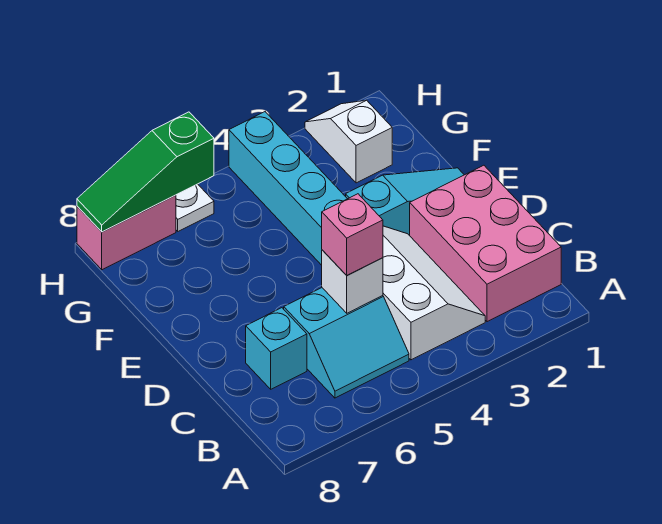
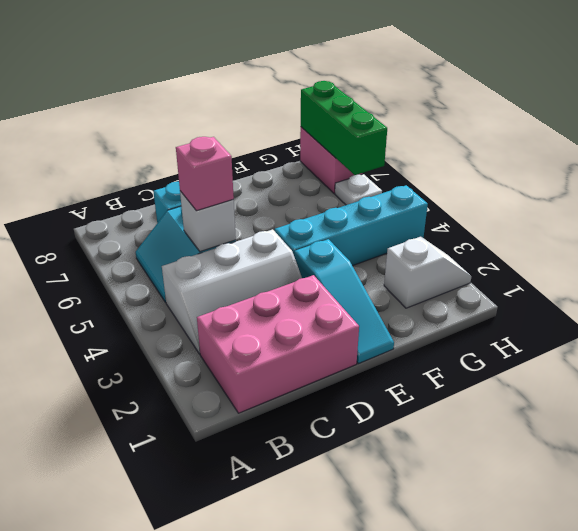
green slope H6:H8 level 2 top 6 -> green brick H6:H8 level 2

